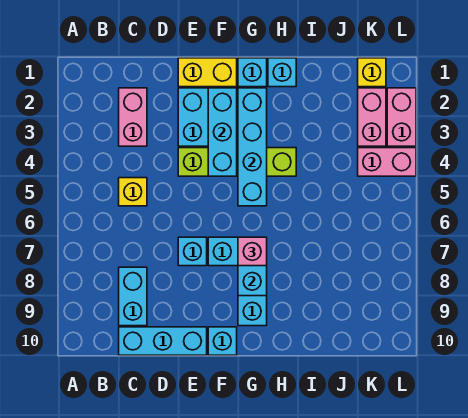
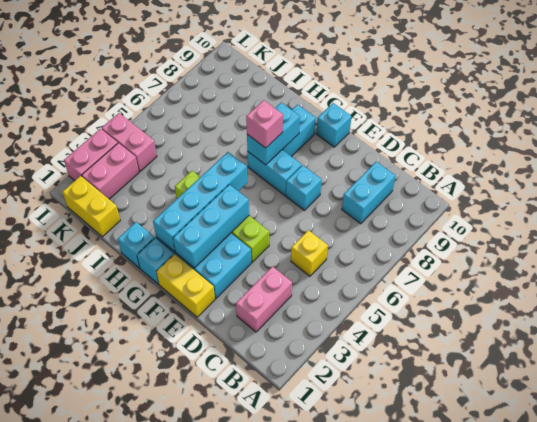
cyan brick C10:E10 level 1 -> none
yellow brick K1 level 1 -> yellow brick J1:K1 level 1

